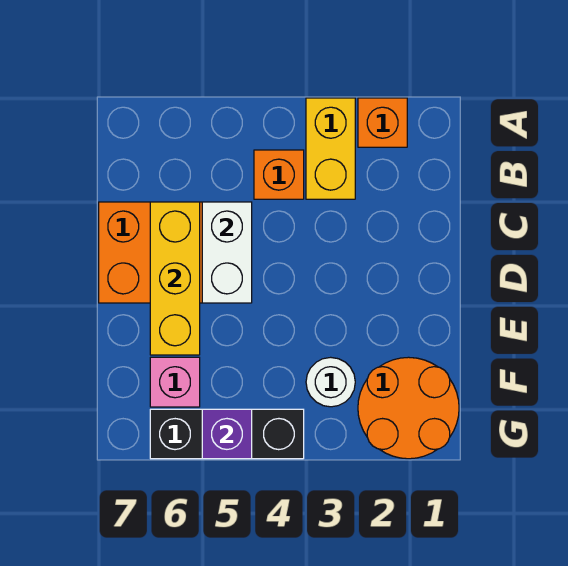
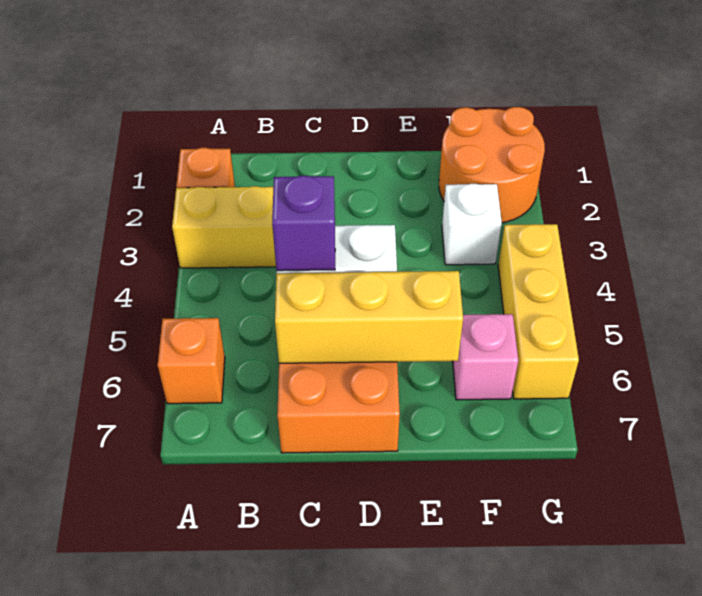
orange brick B4 level 1 -> orange brick A6 level 1
white round brick F3 level 1 -> white brick F3 level 1
black brick G4:G6 level 1 -> yellow brick G4:G6 level 1
purple brick G5 level 2 -> purple brick C5 level 3

